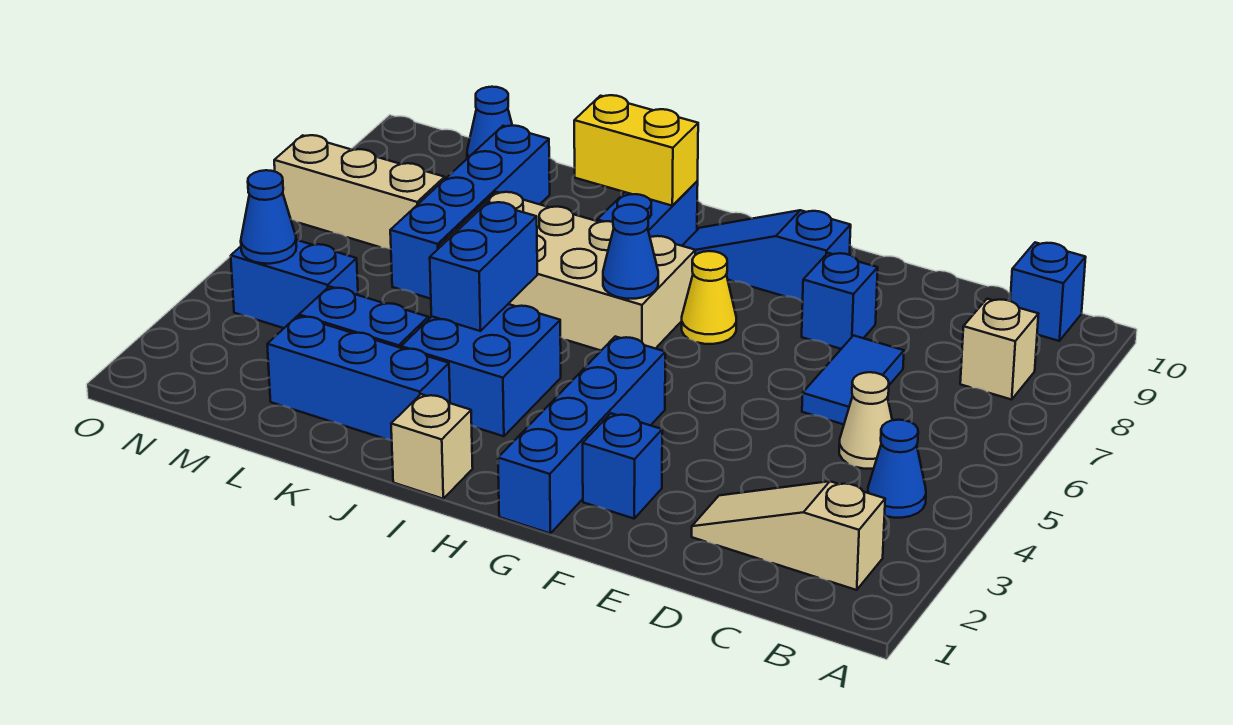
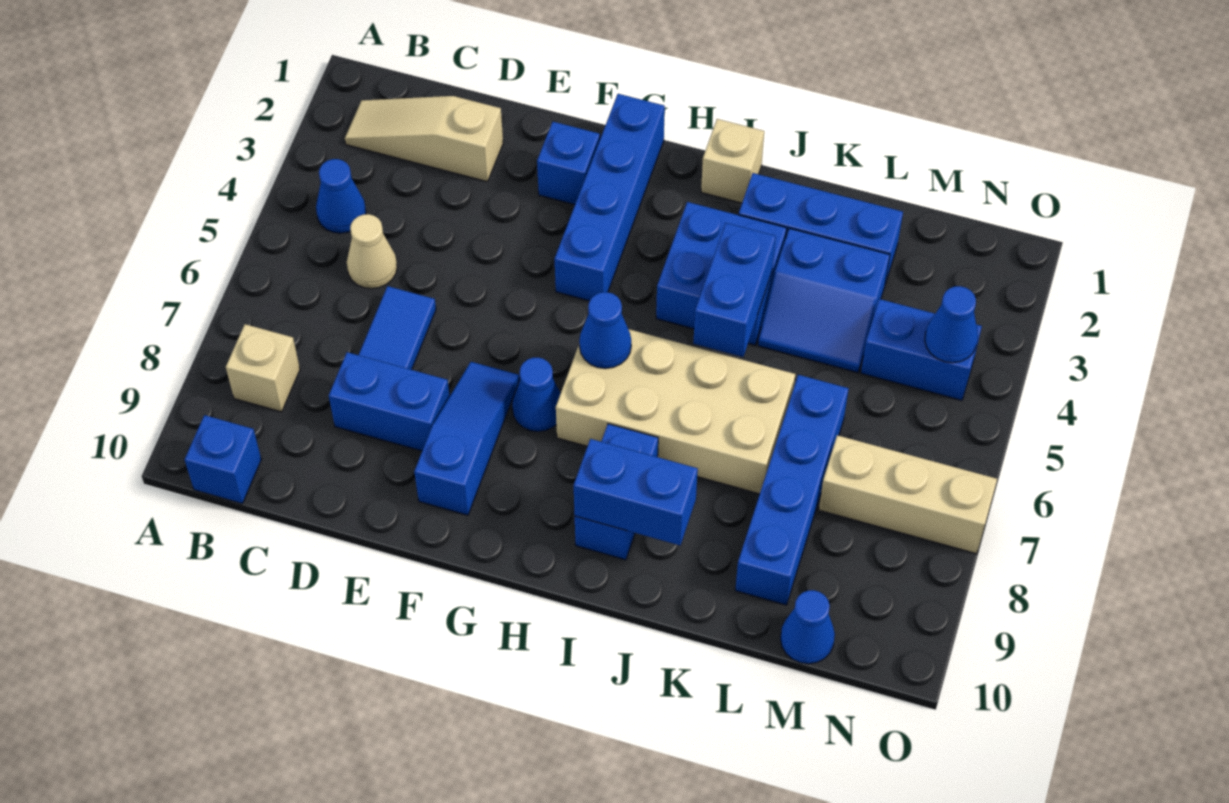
tan slope B2:D2 level 1 top B -> tan slope B2:D2 level 1 top D
blue brick E8 level 1 -> blue brick D8:E8 level 1
blue slope F9:H9 level 1 top F -> blue slope F7:F9 level 1 top 9
yellow cone G7 level 1 -> blue cone G7 level 1
yellow brick I9:J9 level 2 -> blue brick I9:J9 level 2

